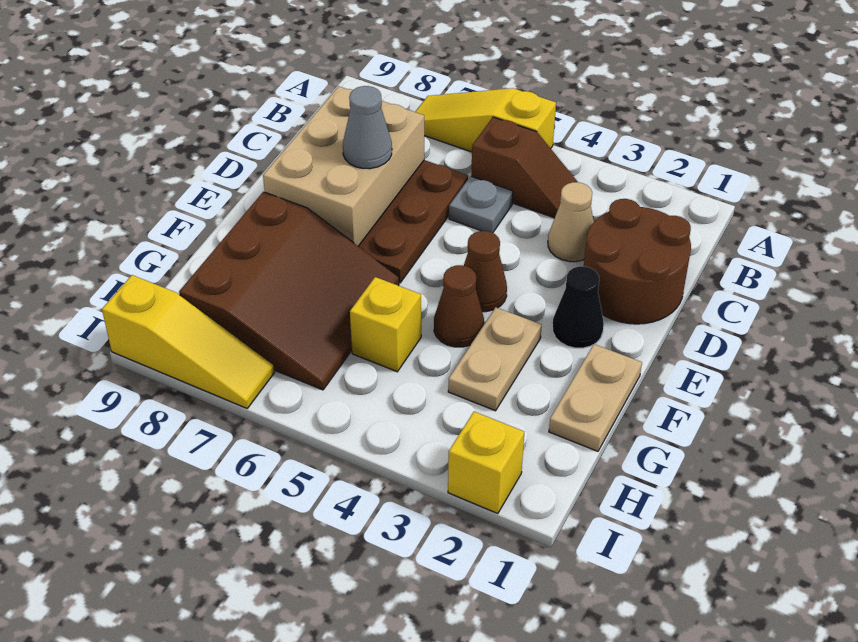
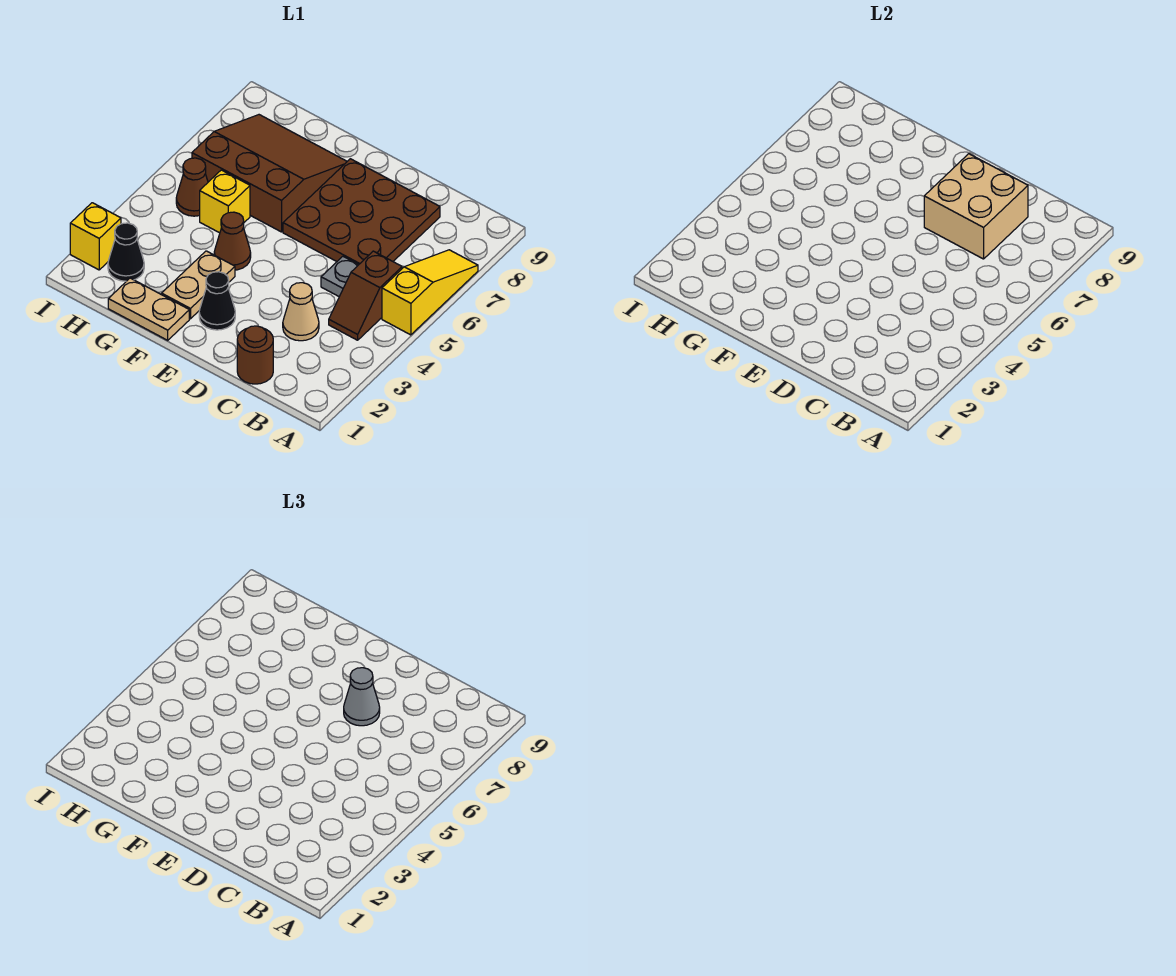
brown round brick C1:D2 level 1 -> brown round brick C1 level 1
tan brick C7:E8 level 2 -> tan brick C7:D8 level 2
brown cone E4 level 1 -> brown cone H5 level 1
tan plate F3:G3 level 1 -> tan plate F2:F3 level 1
brown slope F6:H8 level 1 top 8 -> brown slope F6:H8 level 1 top 6
none -> black cone H2 level 1
yellow slope I7:I9 level 1 top 9 -> none

